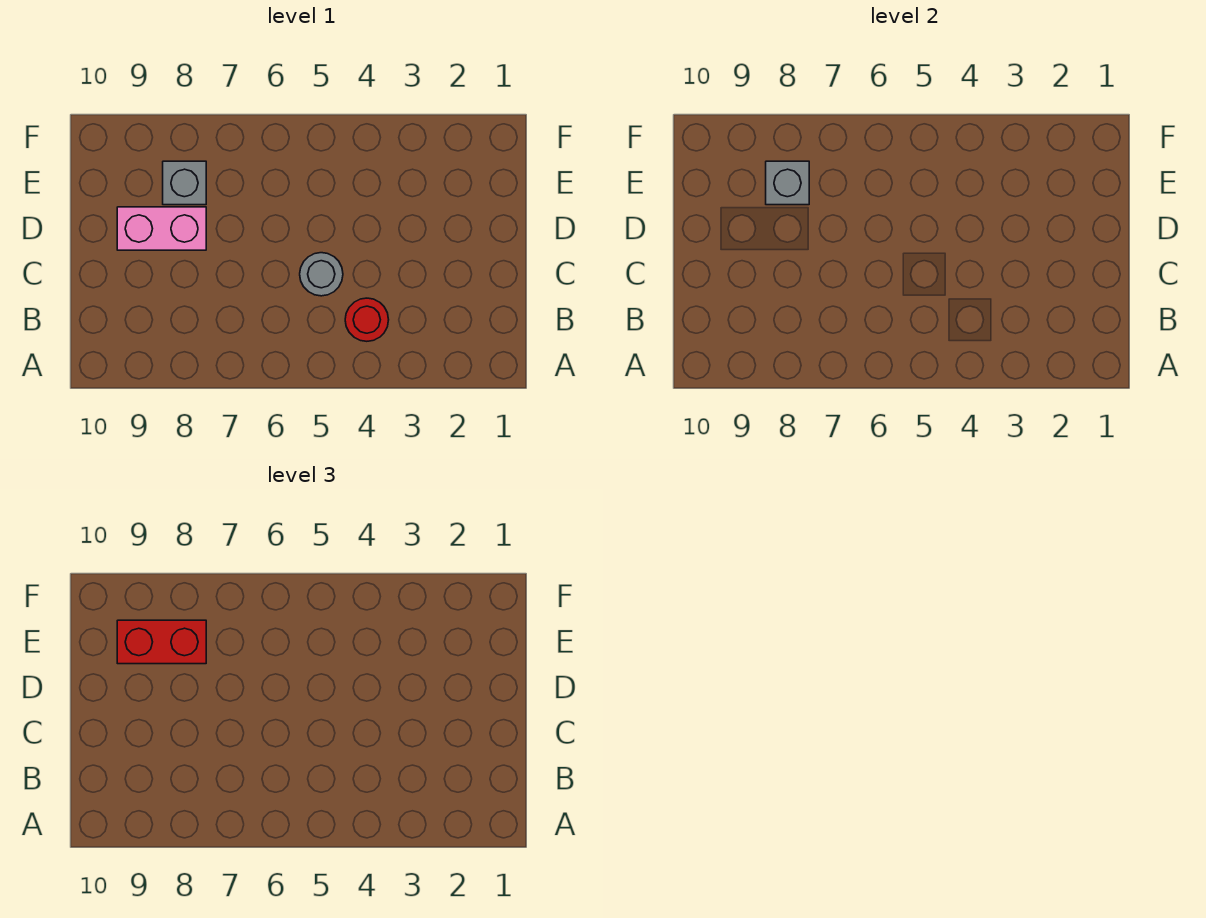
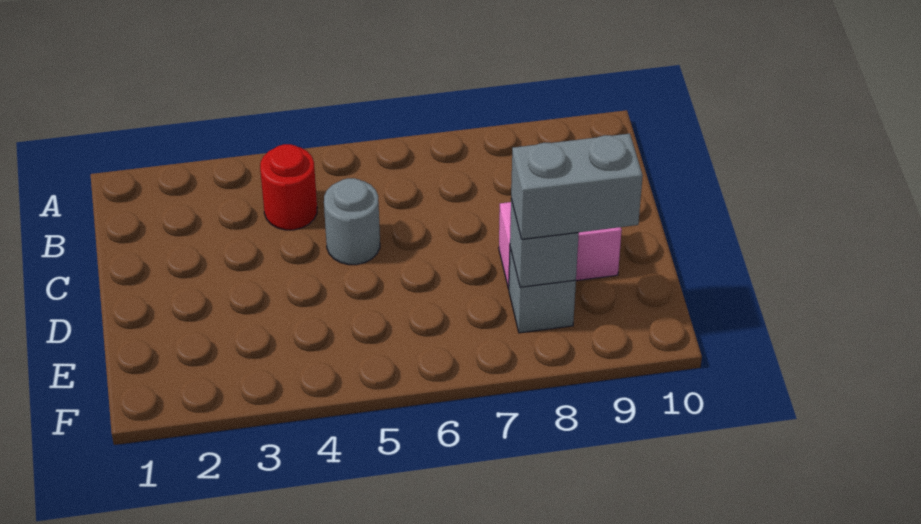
red brick E8:E9 level 3 -> grey brick E8:E9 level 3

